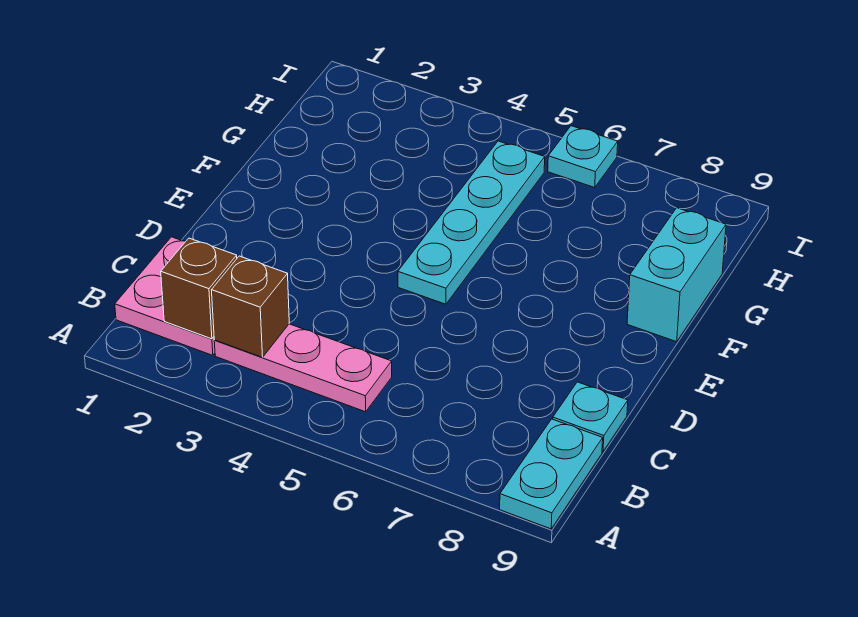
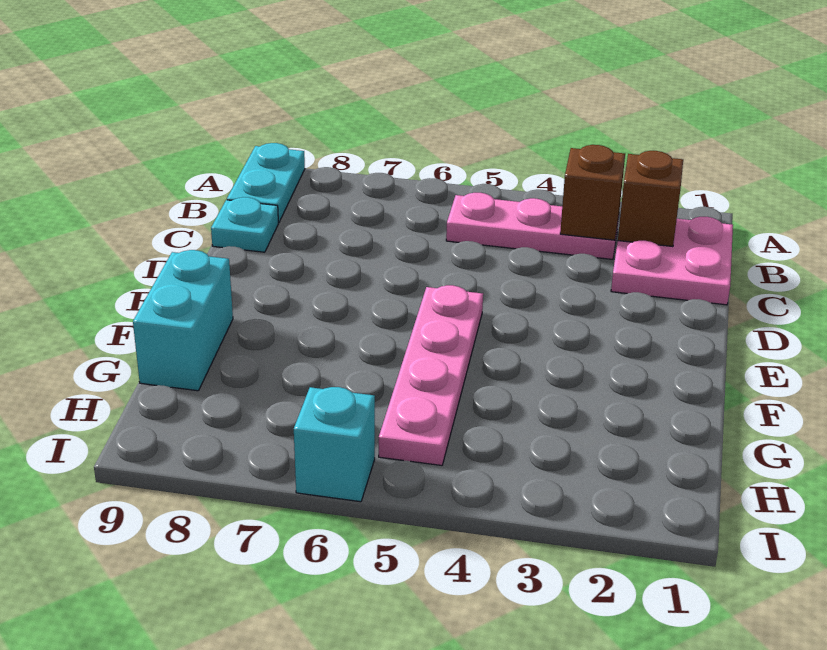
cyan plate E5:H5 level 1 -> pink plate E5:H5 level 1
cyan plate I6 level 1 -> cyan brick I6 level 1

